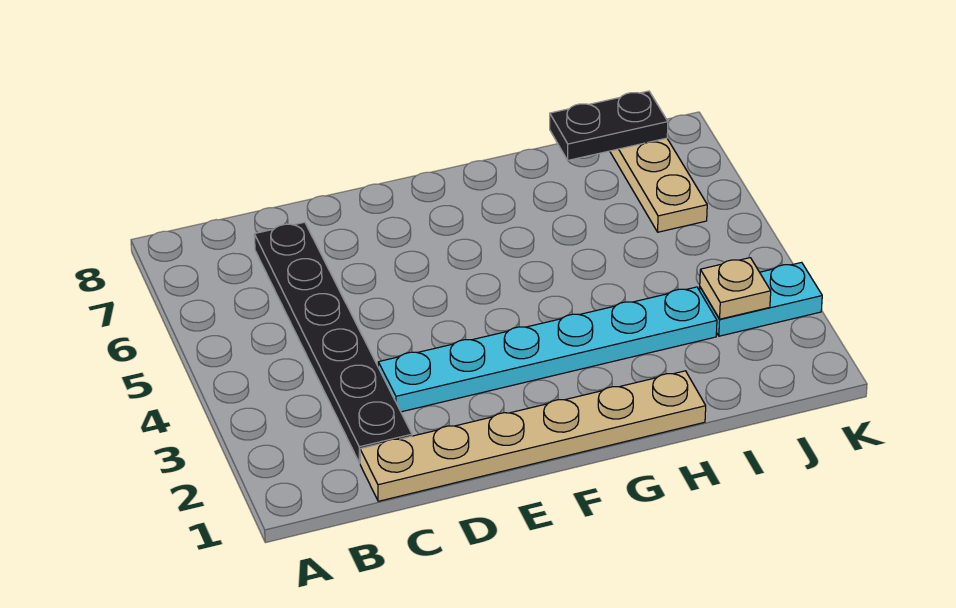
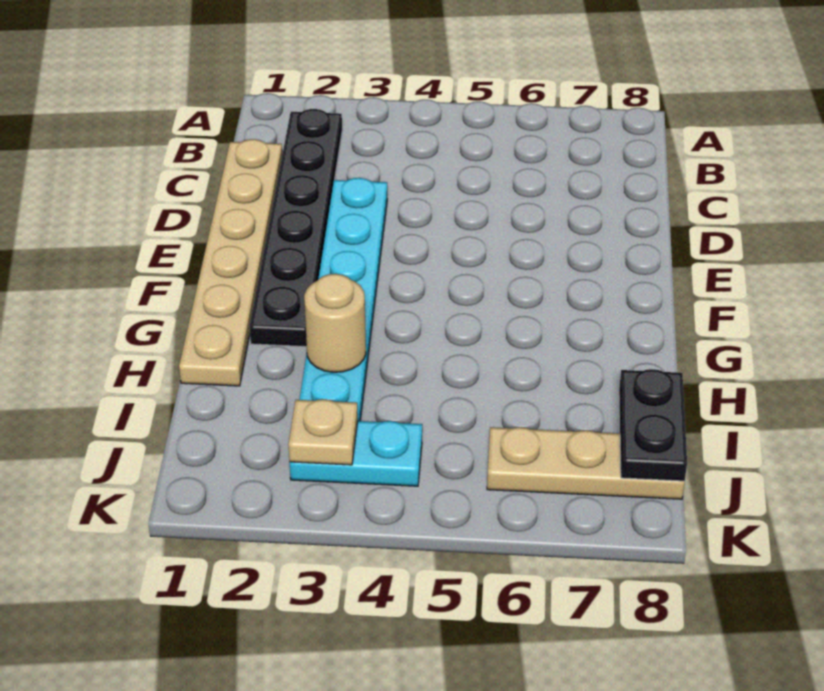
black plate C2:C7 level 1 -> black plate B2:G2 level 1
none -> tan round brick H3 level 2
cyan plate J3:K3 level 1 -> cyan plate J3:J4 level 1

